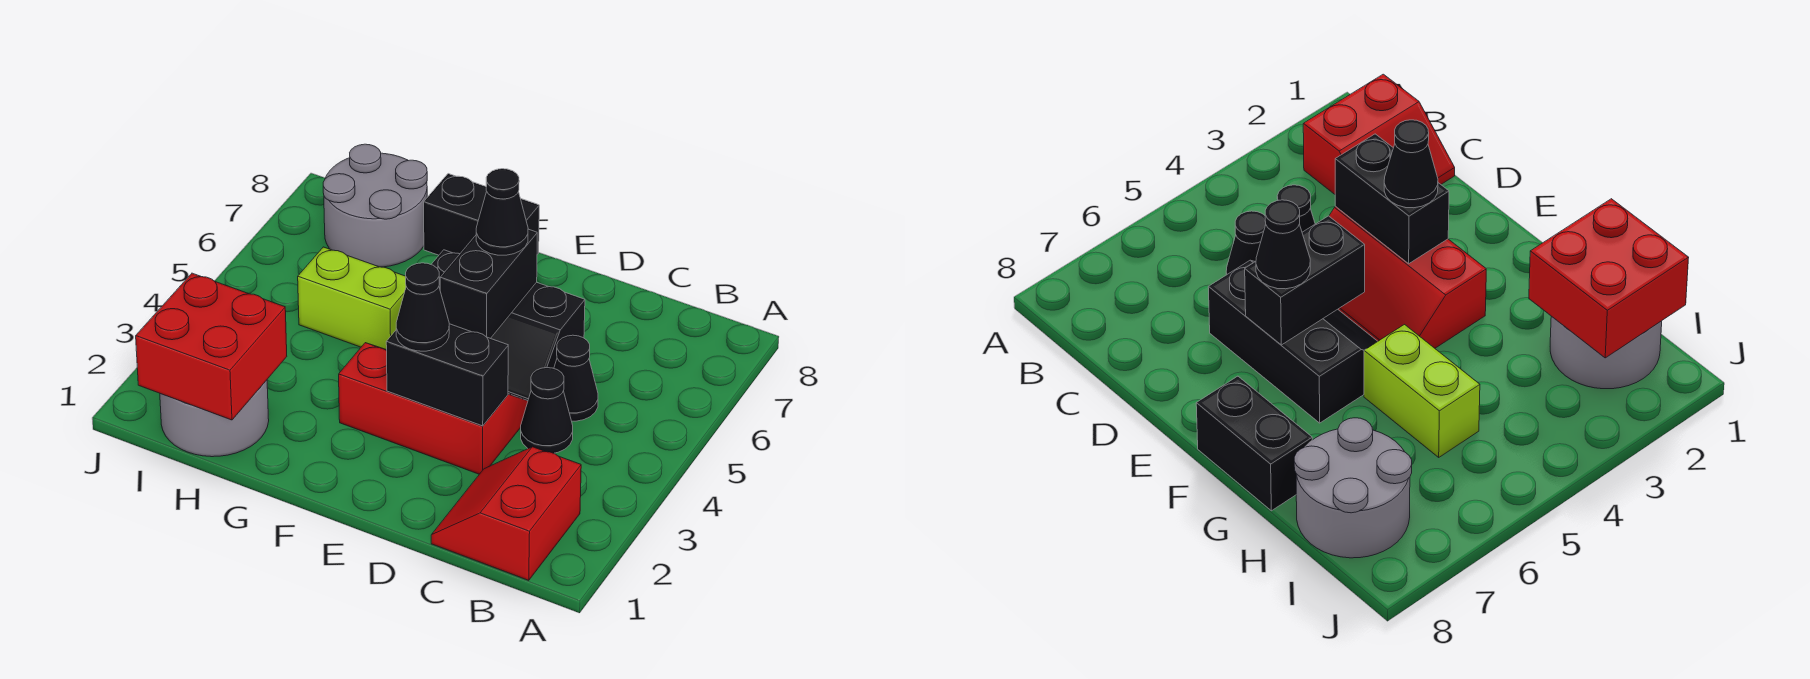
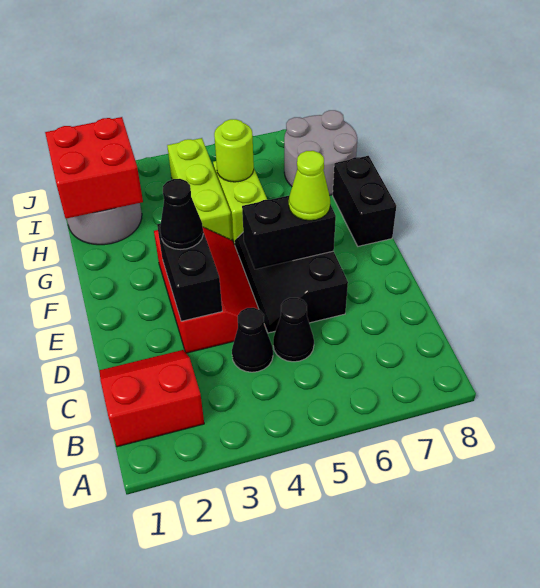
black cone E6 level 3 -> lime cone E6 level 3
none -> lime brick G4:I4 level 1
none -> lime round brick H5 level 2

